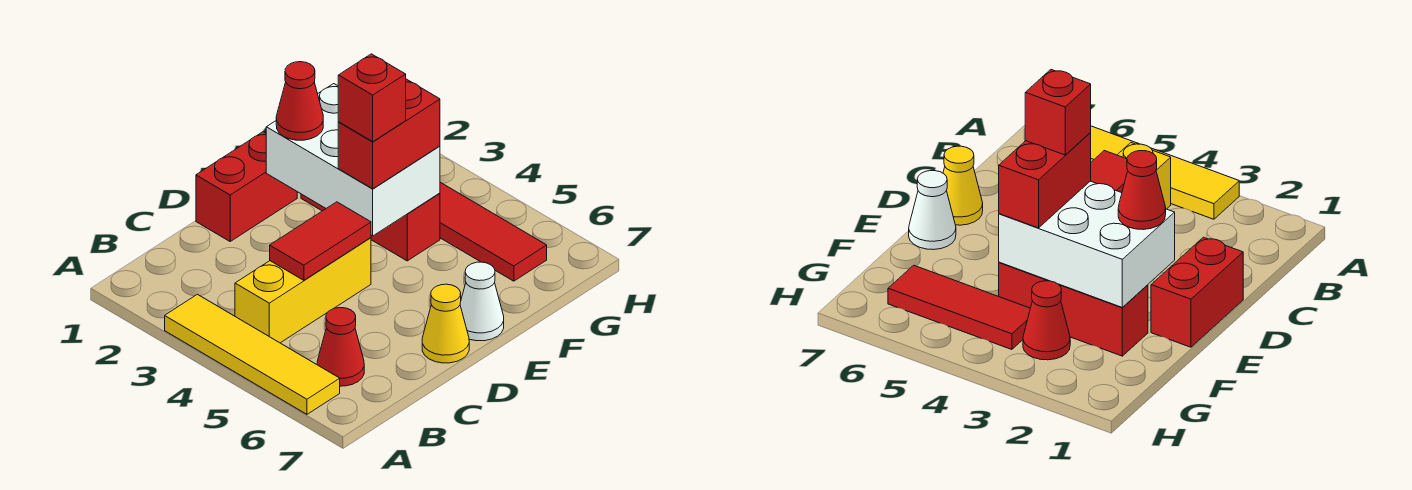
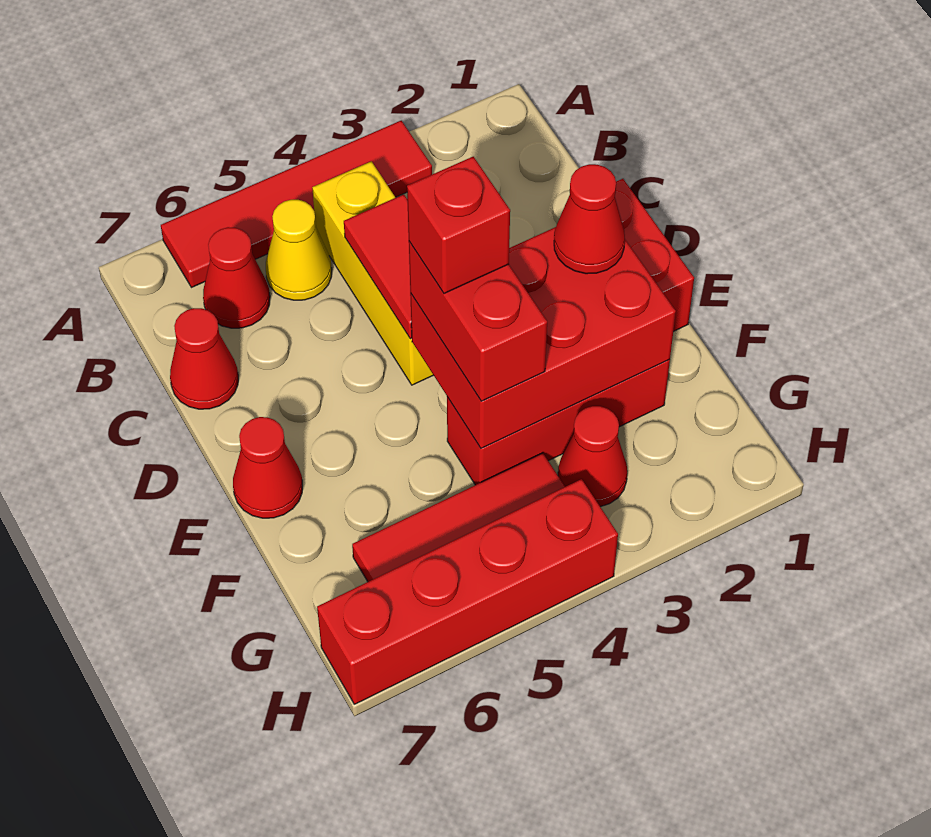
yellow tile A3:A6 level 1 -> red tile A3:A6 level 1
none -> red cone C7 level 1
yellow cone D7 level 1 -> yellow cone B5 level 1
white brick E2:F4 level 2 -> red brick E2:F4 level 2
white cone E7 level 1 -> red cone E7 level 1
none -> red brick H4:H7 level 1

